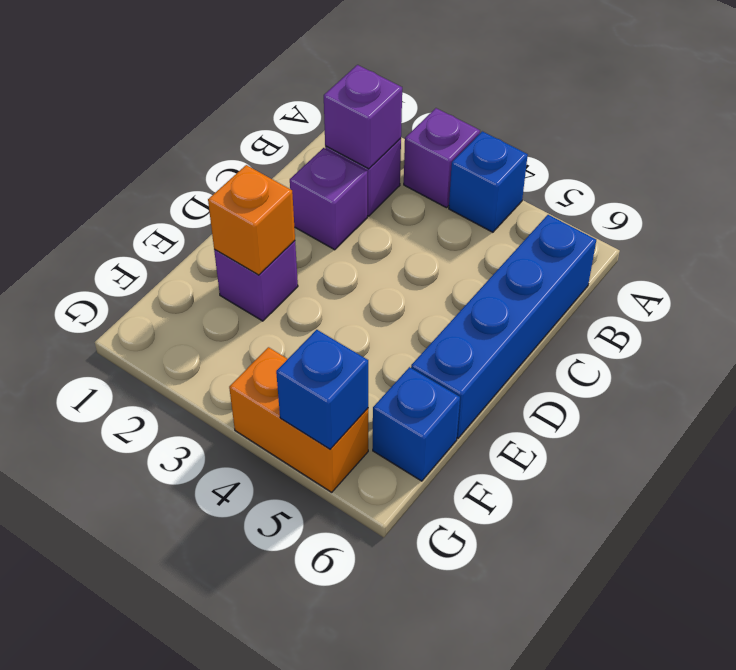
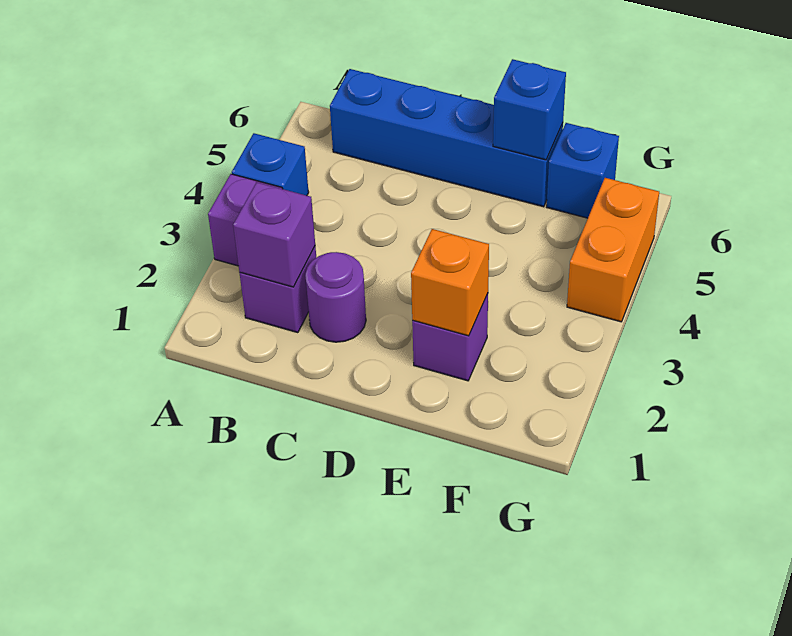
purple brick C2 level 1 -> purple round brick C2 level 1
blue brick G5 level 2 -> blue brick E6 level 2

